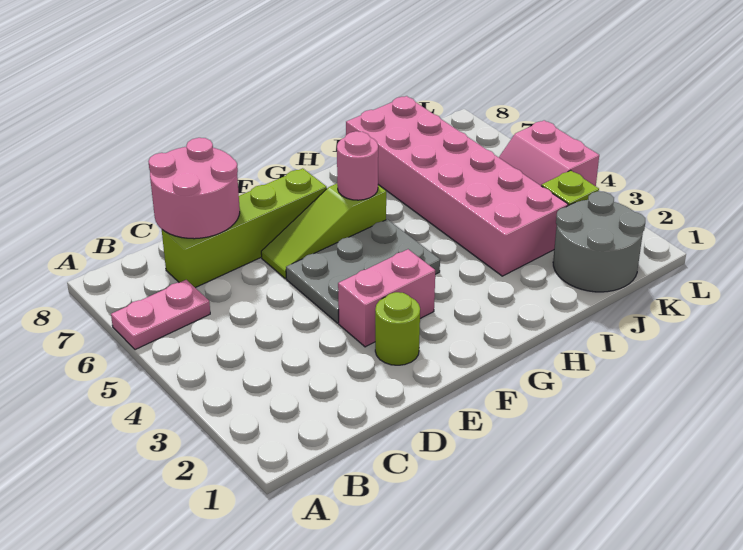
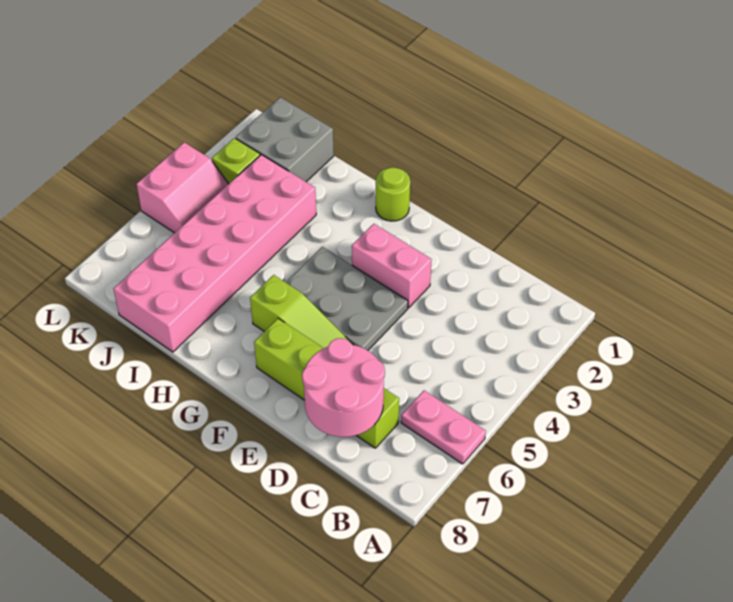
lime round brick E2 level 1 -> lime round brick G1 level 1
pink round brick G6 level 2 -> none
grey round brick J1:K2 level 1 -> grey brick J1:K2 level 1

